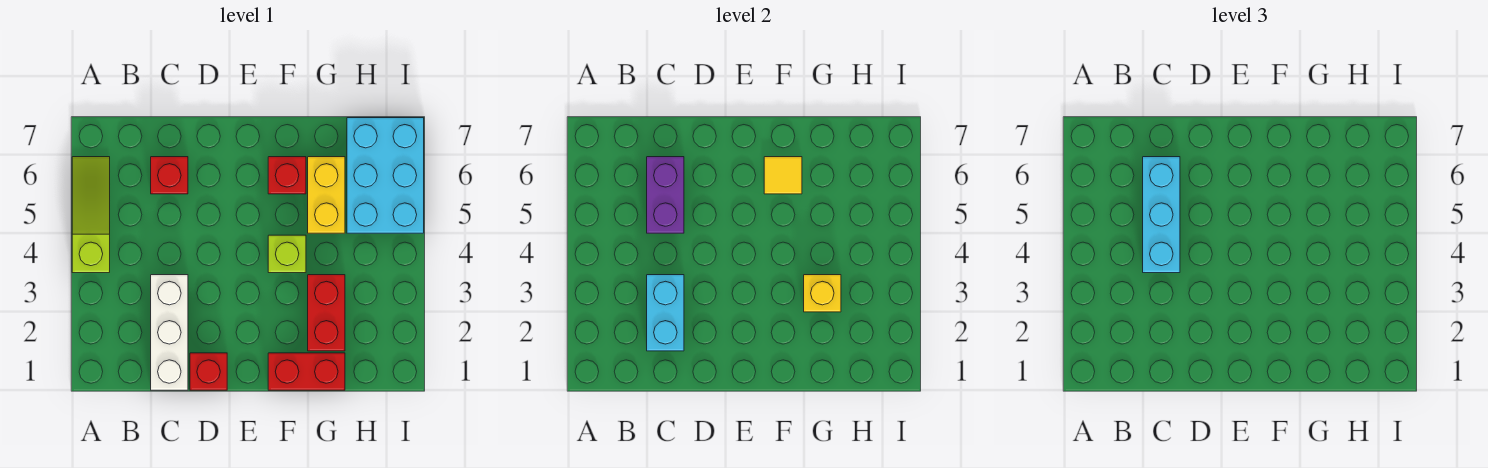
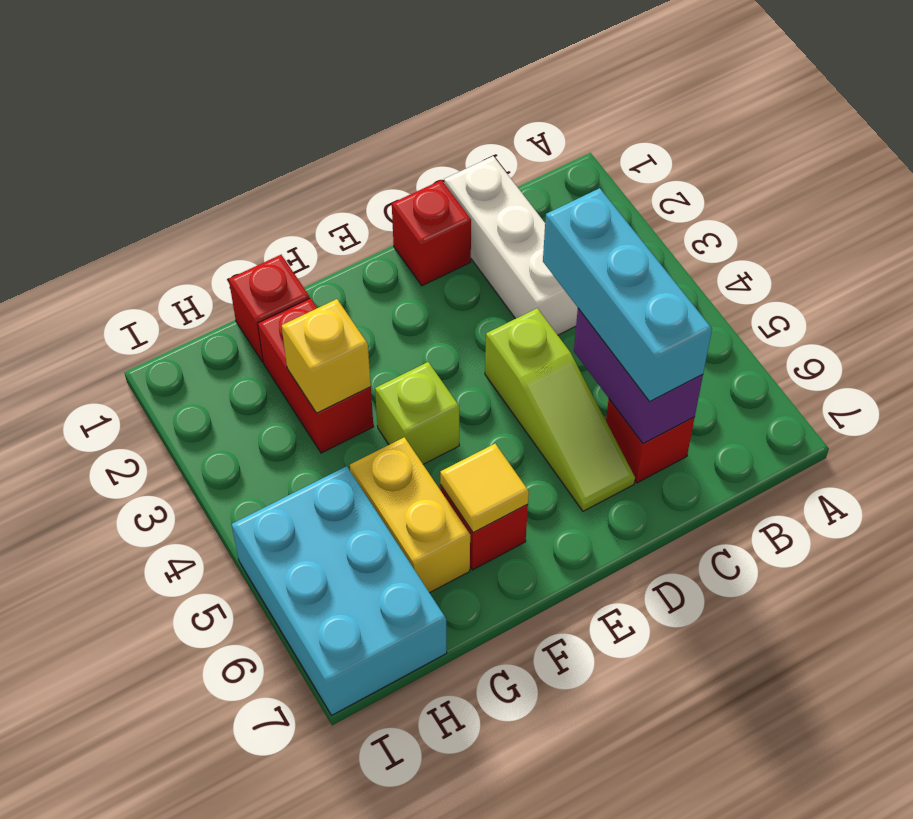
lime slope A4:A6 level 1 top 4 -> lime slope D4:D6 level 1 top 4
cyan brick C2:C3 level 2 -> none
red brick F1:G1 level 1 -> red brick G1 level 1

